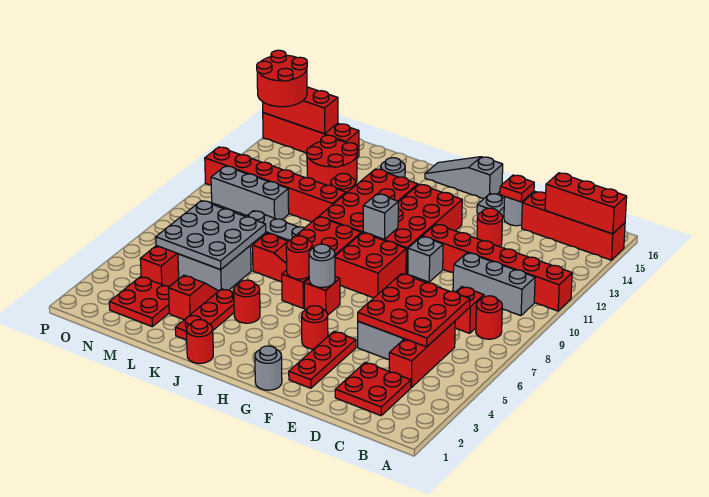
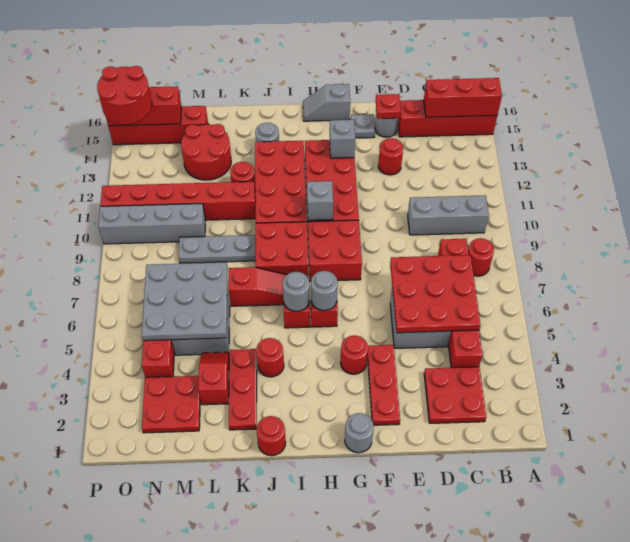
red brick A11:F11 level 1 -> none
grey brick F10 level 1 -> grey brick G13 level 2
grey slope G16:I16 level 1 top G -> grey slope G16:H16 level 1 top G
red round brick I6 level 2 -> grey round brick I6 level 2
grey brick M10:O10 level 1 -> grey brick M10:P10 level 1

